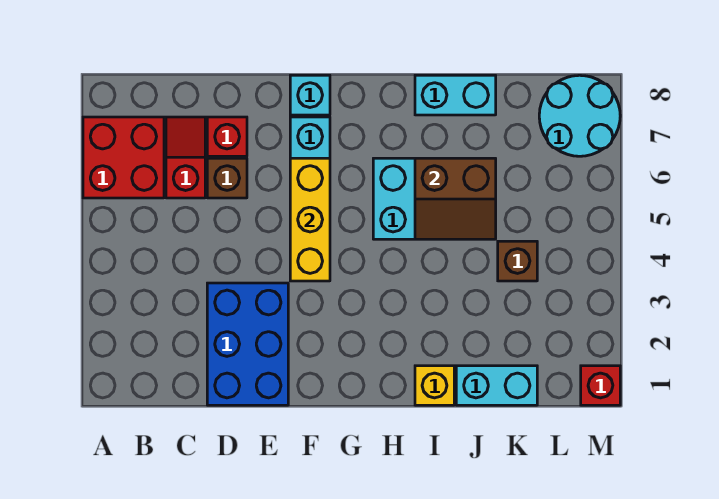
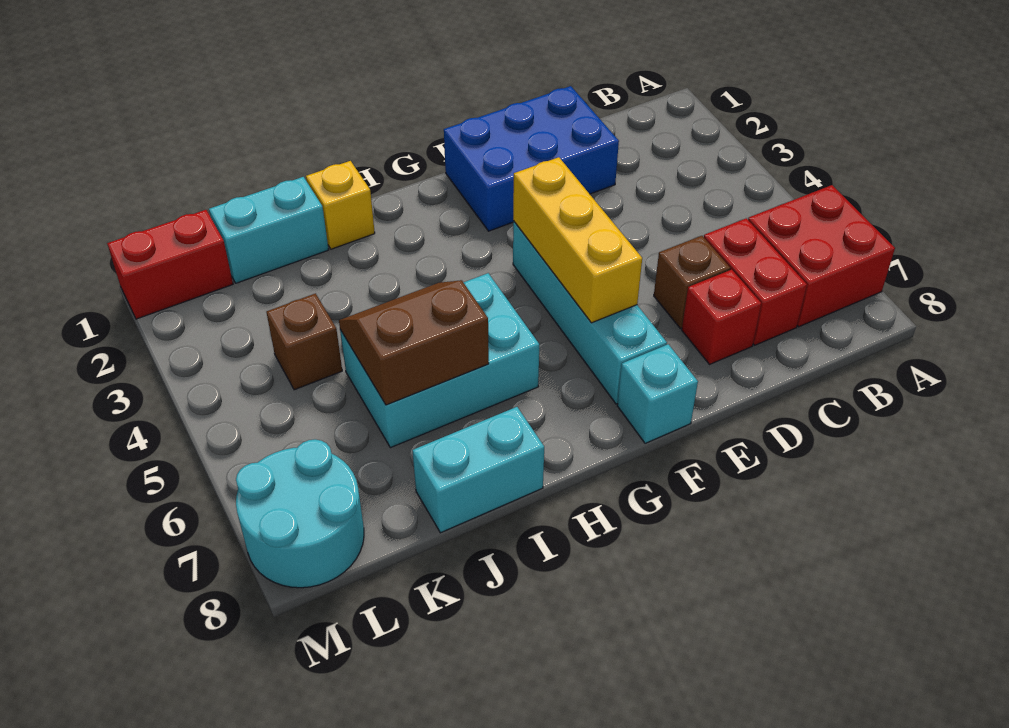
red slope C6:C7 level 1 top 6 -> red brick C6:C7 level 1
blue brick D1:E3 level 1 -> blue brick D1:F2 level 1
red brick M1 level 1 -> red brick L1:M1 level 1

